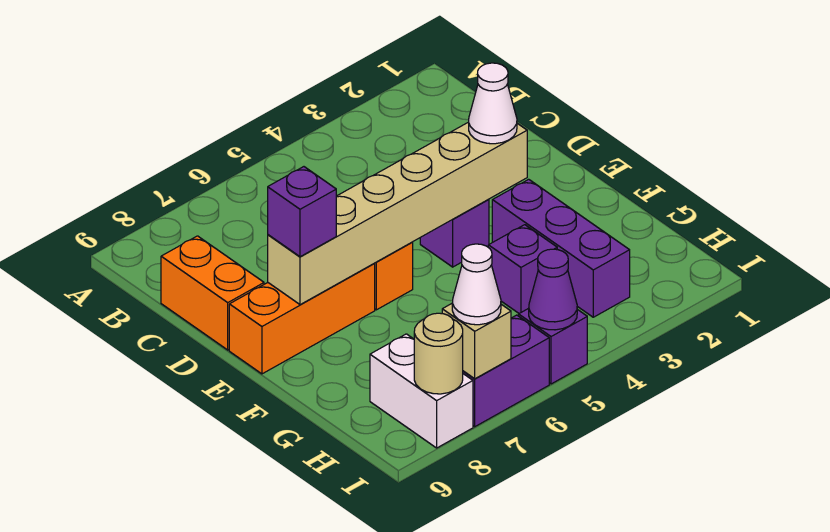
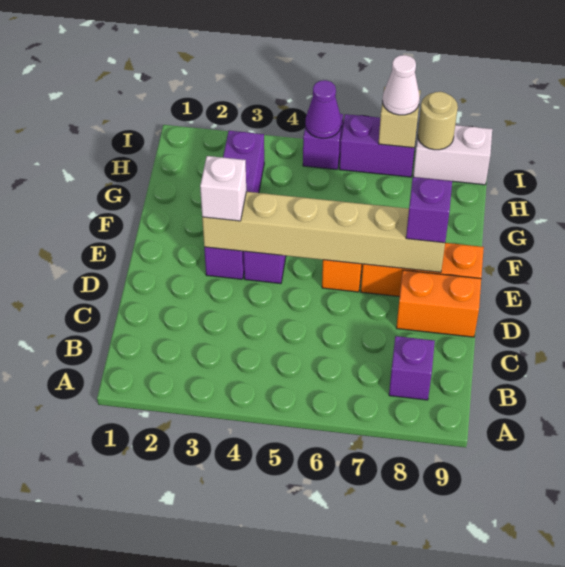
orange brick C9:D9 level 1 -> orange brick D8:D9 level 1
white cone E3 level 3 -> white brick E3 level 3
purple brick F3:H3 level 1 -> purple brick E3:H3 level 1
purple brick G4 level 1 -> purple brick B8 level 1
white brick H8:I8 level 1 -> white brick I8:I9 level 1

